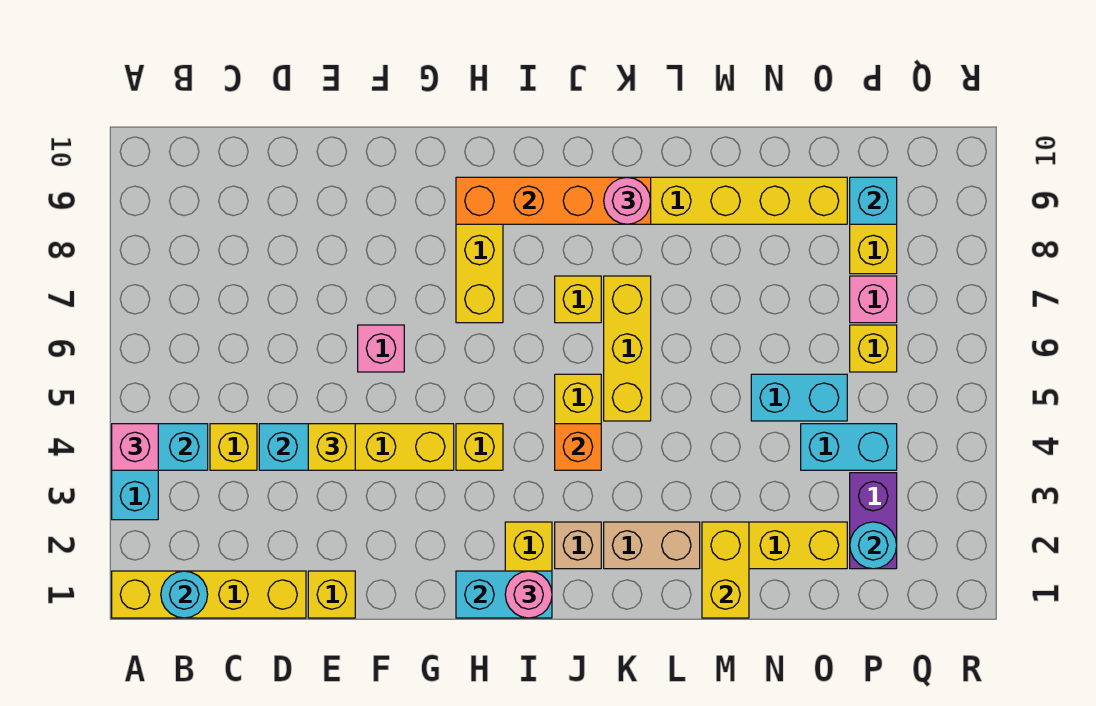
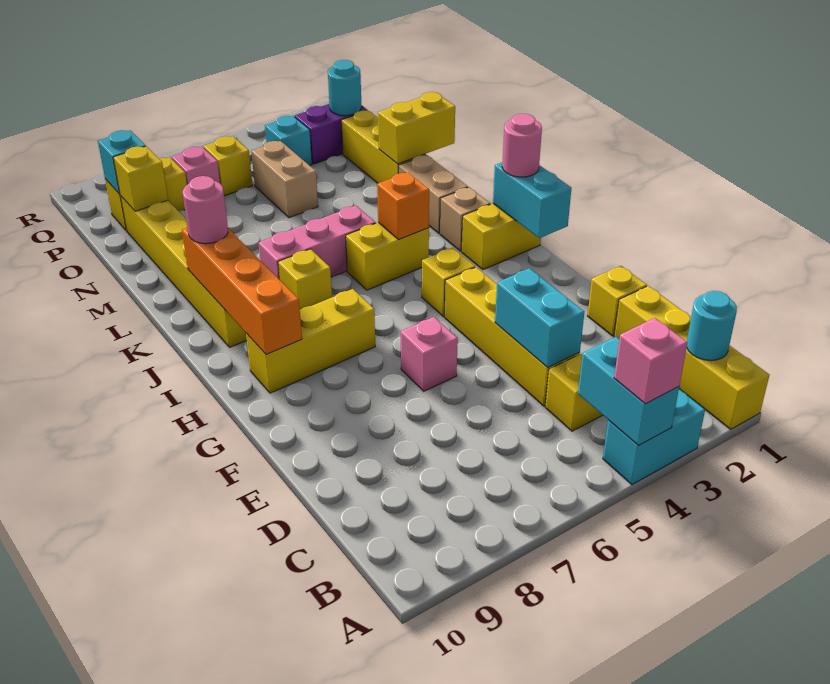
yellow brick E4 level 3 -> yellow brick O9 level 2
yellow brick K5:K7 level 1 -> pink brick K5:K7 level 1
cyan brick N5:O5 level 1 -> tan brick N5:O5 level 1
cyan brick O4:P4 level 1 -> cyan brick P4 level 1

